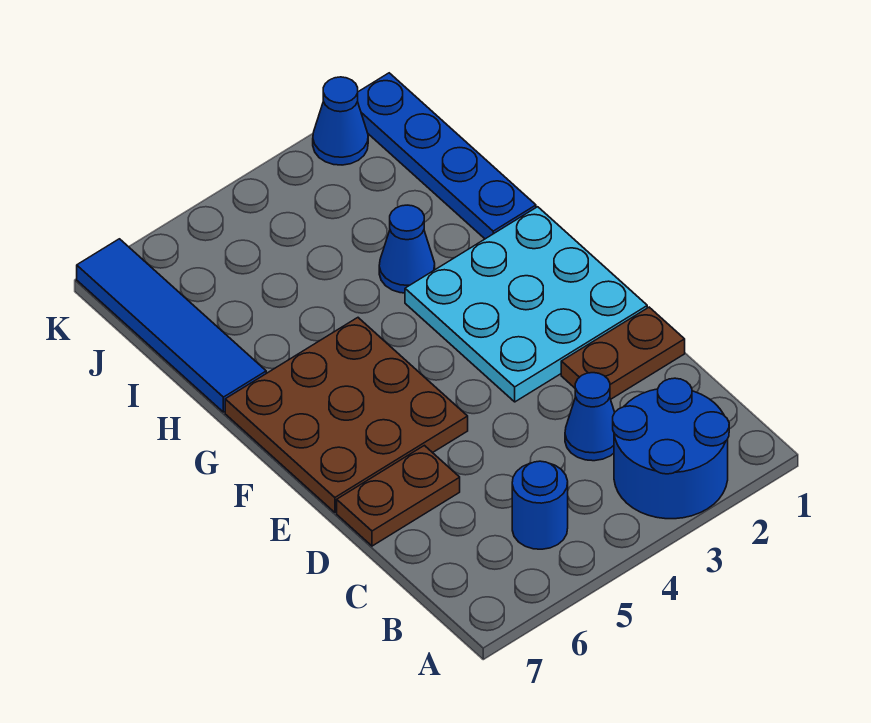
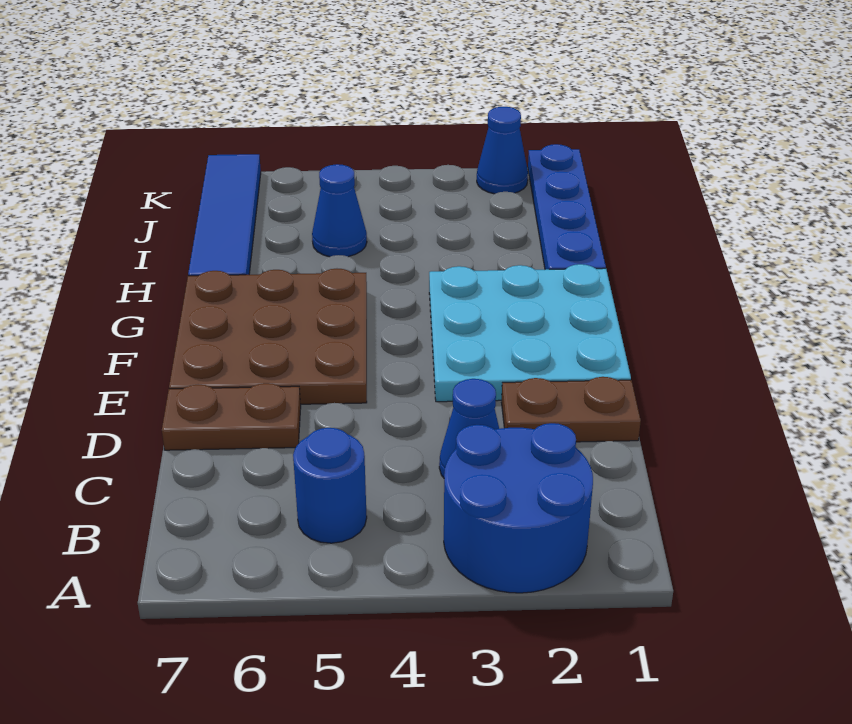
blue cone H3 level 1 -> blue cone I5 level 1

